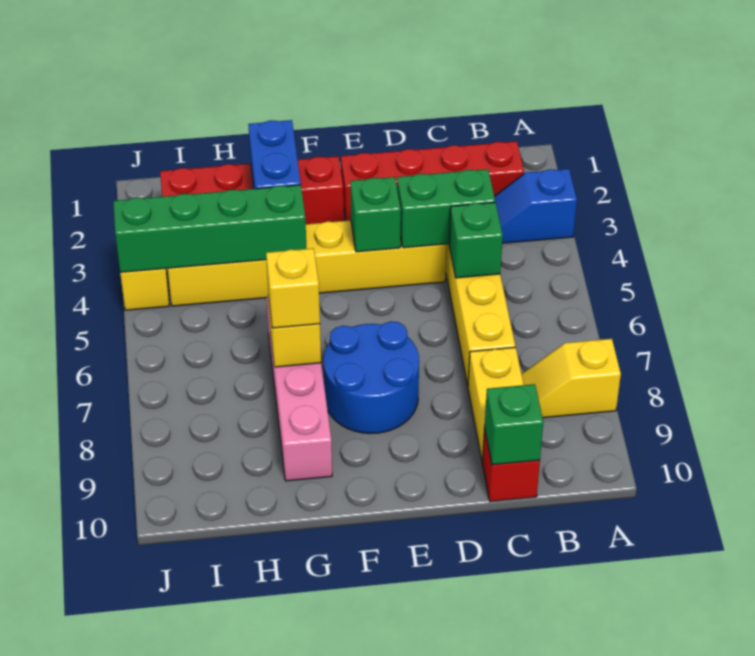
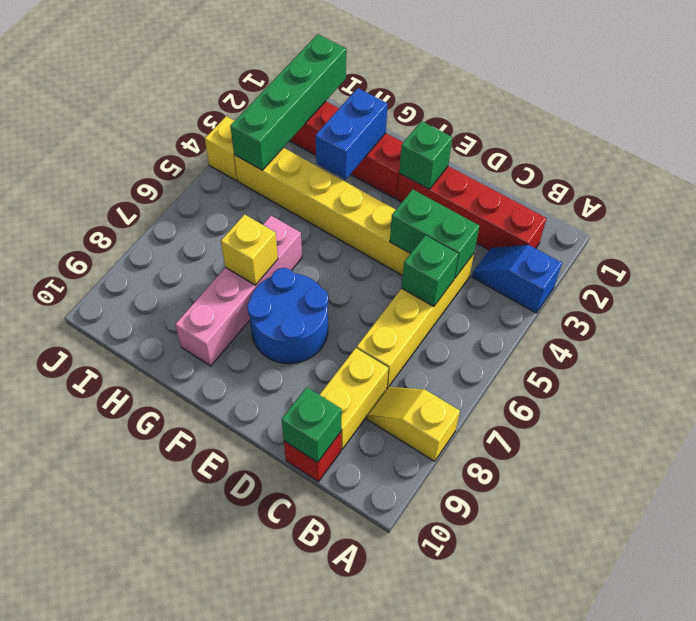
green brick E4 level 2 -> green brick E2 level 2
green brick G4:J4 level 2 -> green brick I1:I4 level 2
yellow brick G7 level 3 -> none

